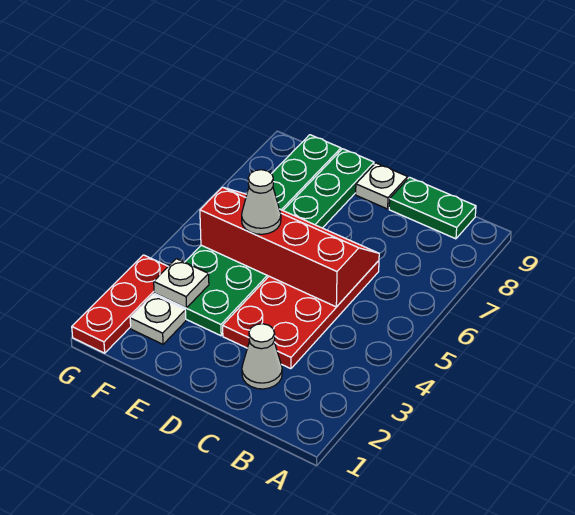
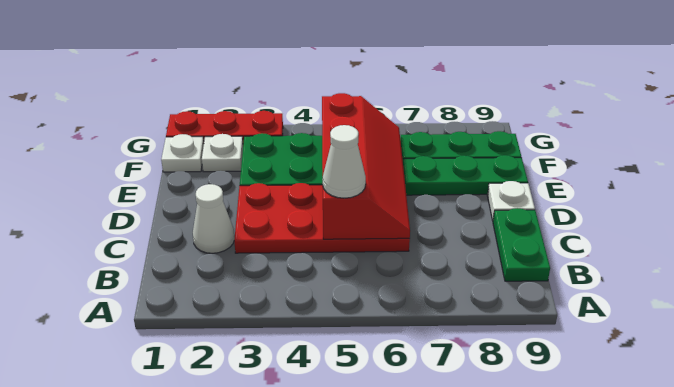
white cone E5 level 3 -> white cone C5 level 3
white plate F3 level 2 -> white plate F1 level 1

